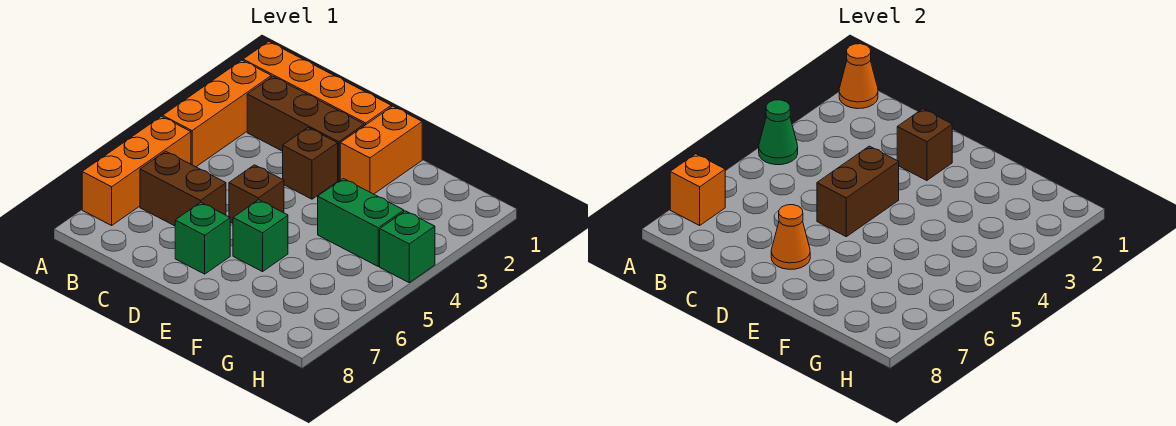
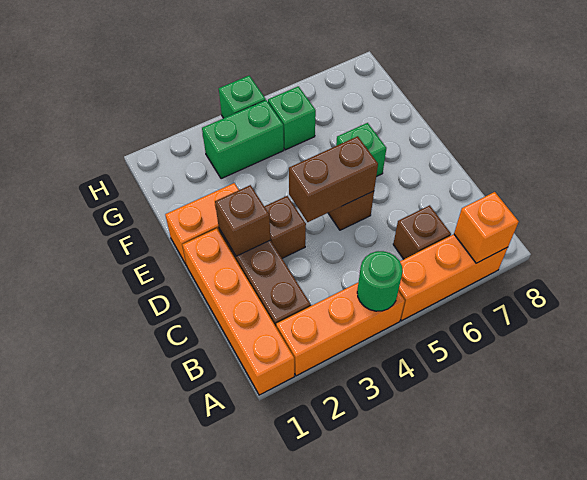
orange cone A1 level 2 -> none
green cone A4 level 2 -> green round brick A4 level 2
brown brick B6:C6 level 1 -> brown brick B6 level 1
green brick D7 level 1 -> green brick G5 level 1
orange cone D7 level 2 -> none
green brick F4:G4 level 1 -> green brick G3:G4 level 1

